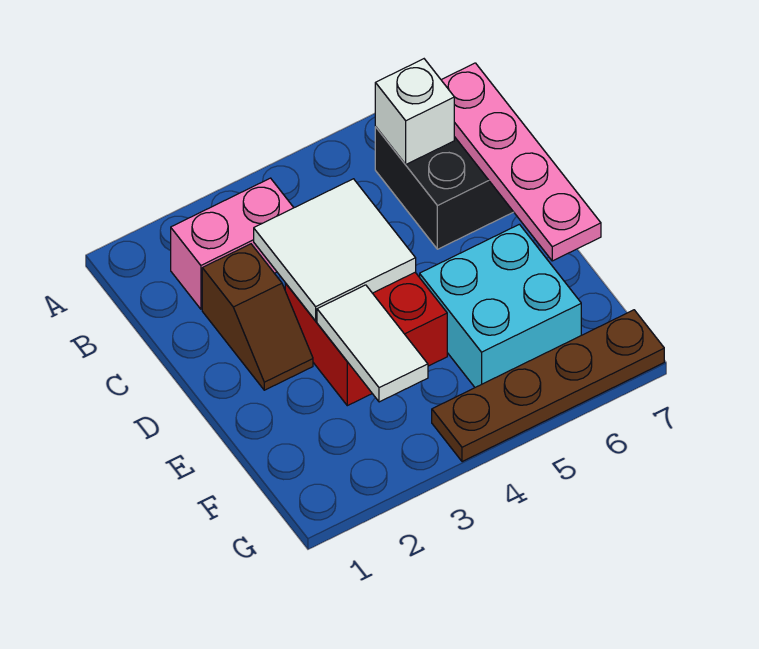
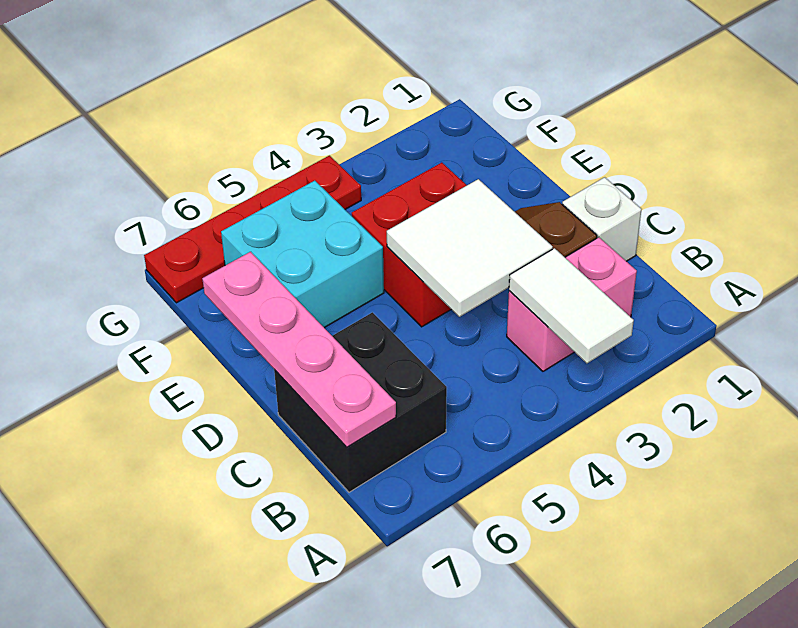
white brick B6 level 2 -> white brick C1 level 1
white tile E3:F3 level 2 -> white tile A3:B3 level 2
brown plate G4:G7 level 1 -> red plate G4:G7 level 1

